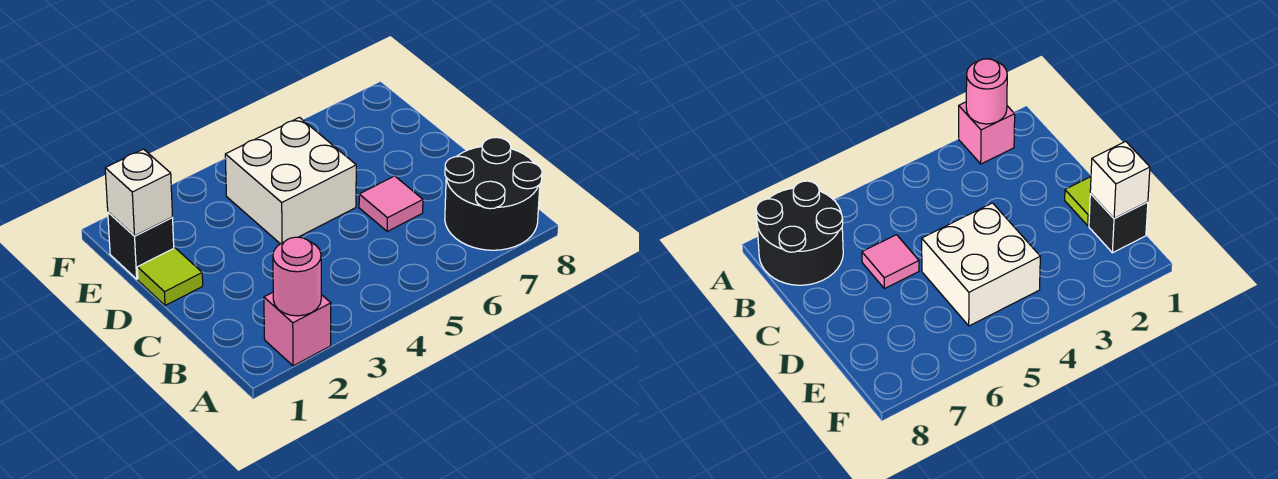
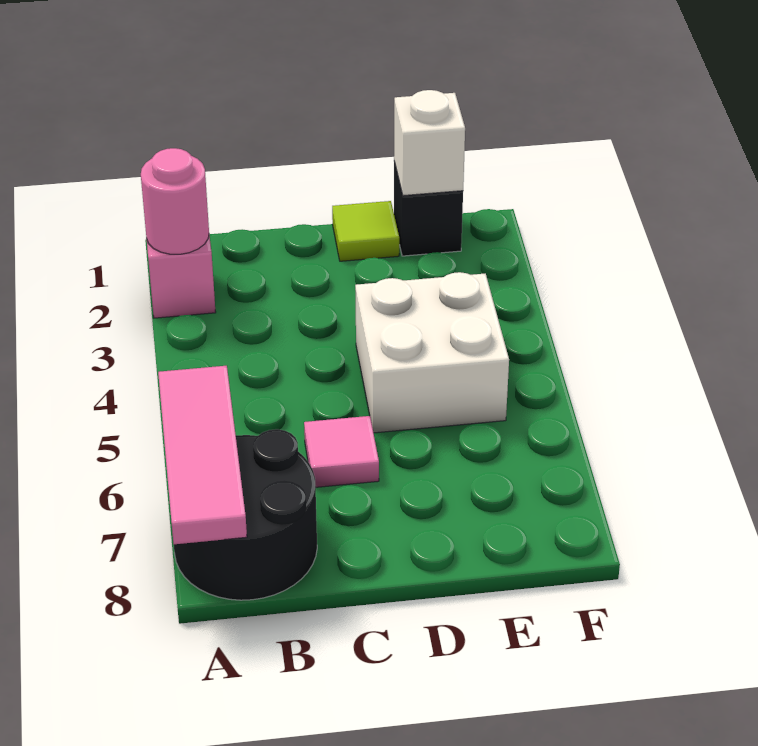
none -> pink tile A6:A8 level 2

